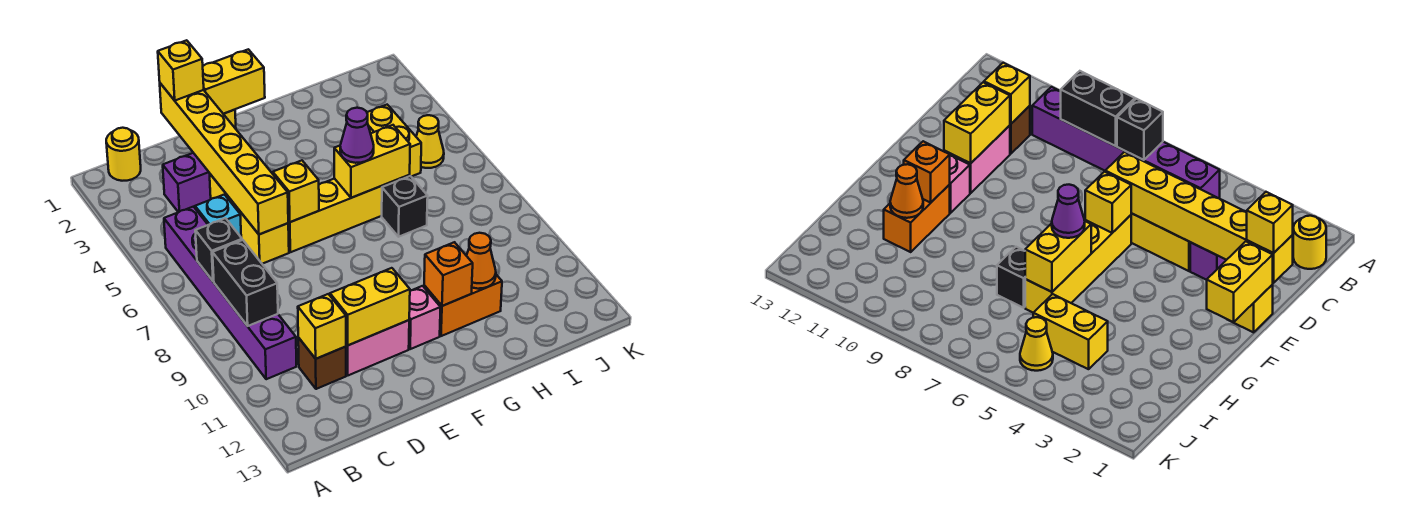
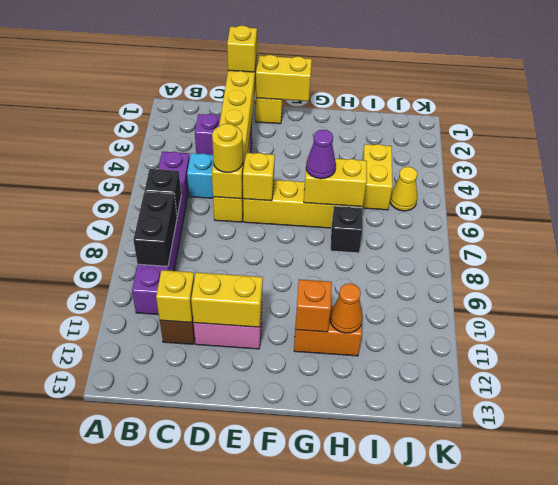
yellow round brick B1 level 1 -> yellow round brick D6 level 3
pink brick F11 level 1 -> none

